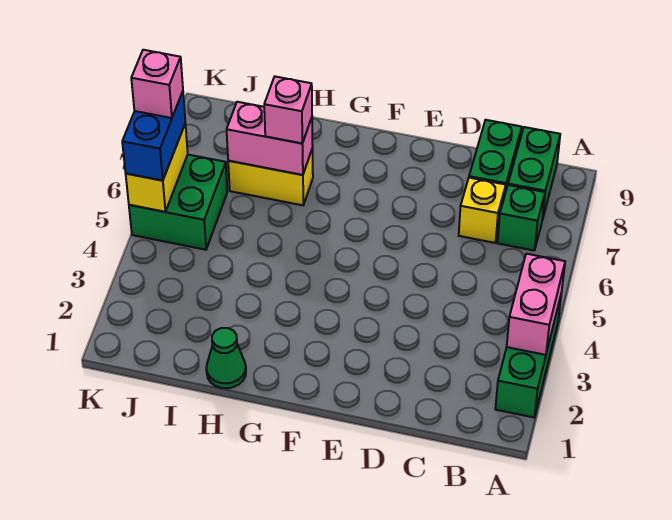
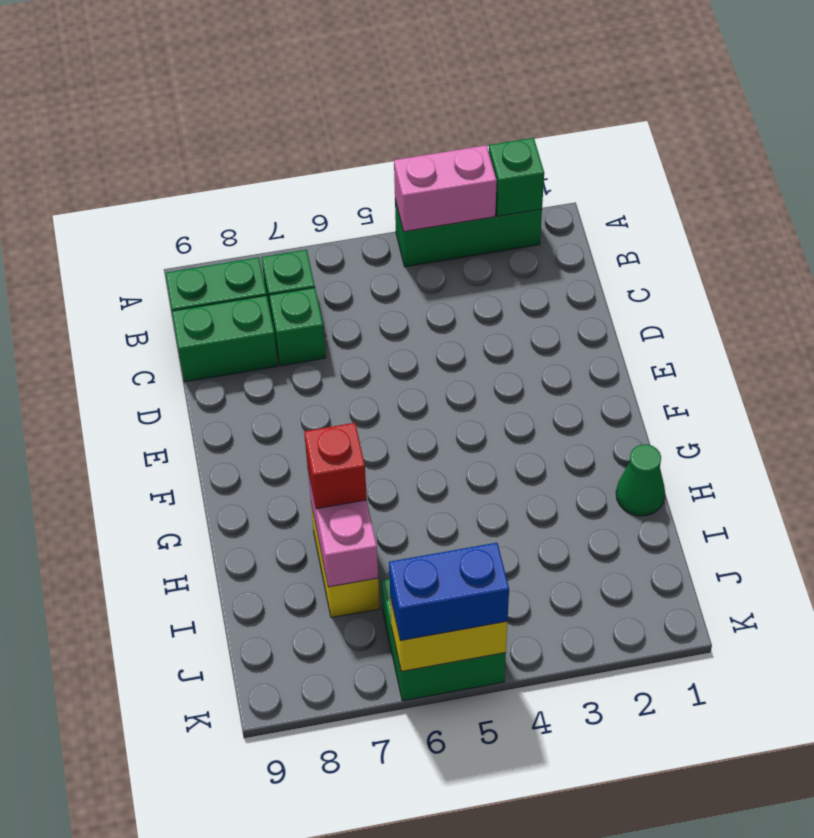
none -> green brick A2 level 2
yellow brick C7 level 1 -> green brick C7 level 1
pink brick H7 level 3 -> red brick H7 level 3
pink brick K6 level 4 -> none

